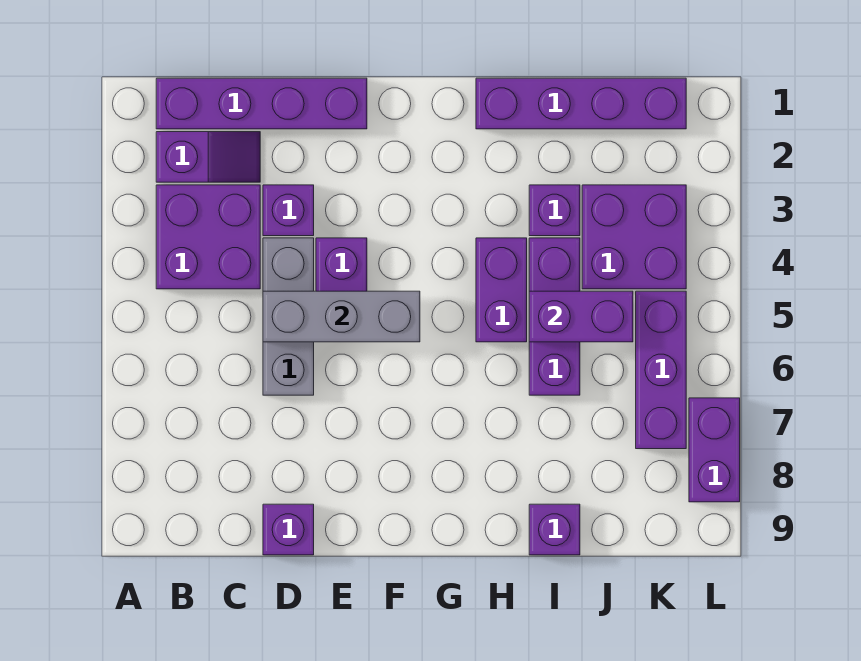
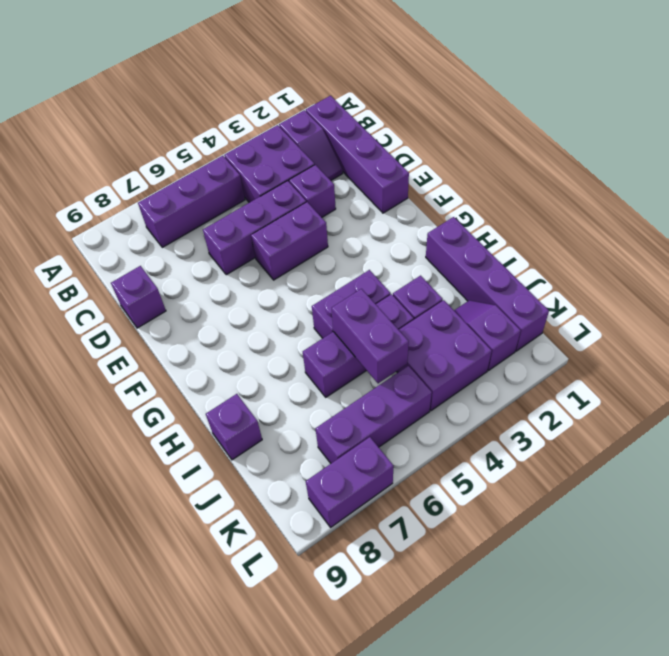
none -> purple brick B5:B7 level 1
grey brick D4:D6 level 1 -> purple brick D4:D6 level 1
grey brick D5:F5 level 2 -> none
none -> purple slope J2:K2 level 1 top K

